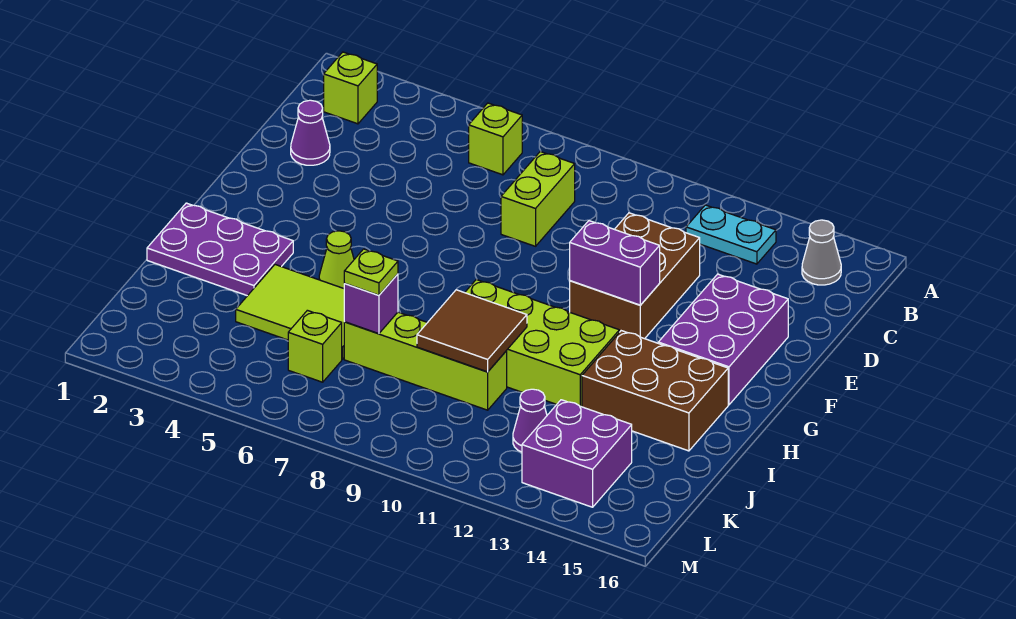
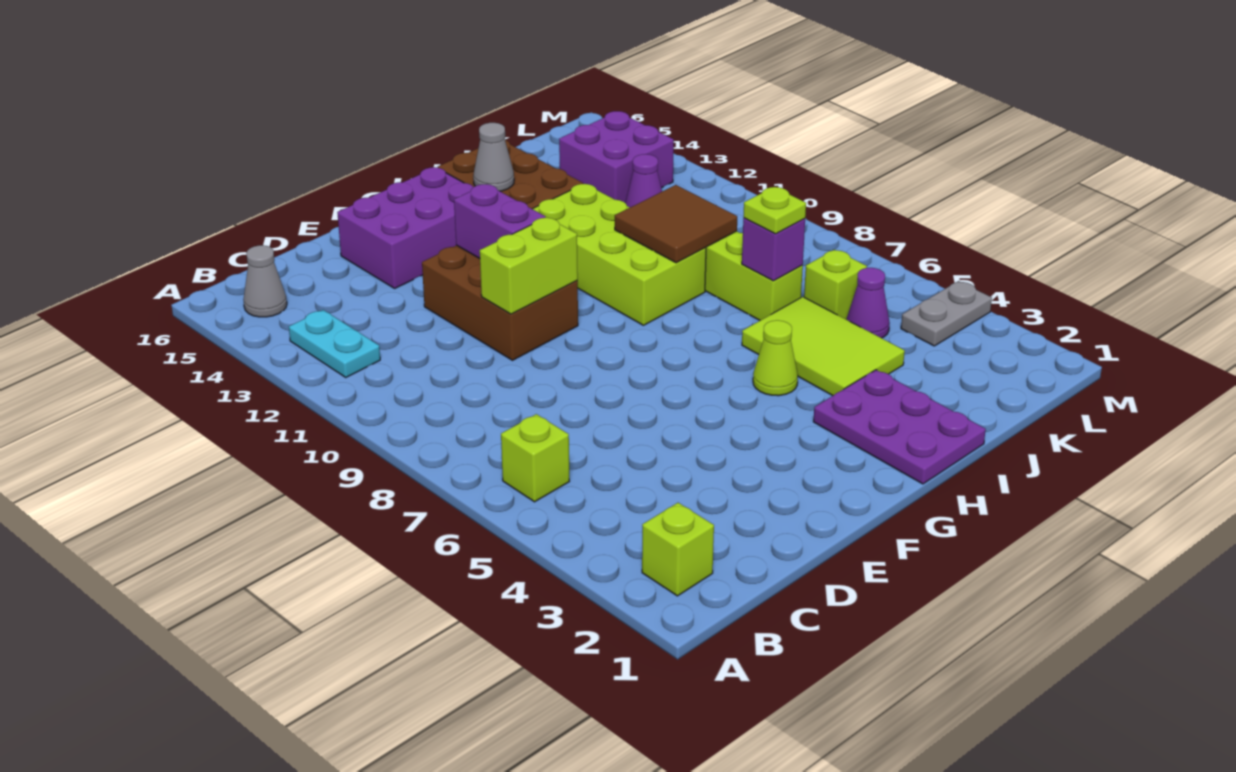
lime brick C8:D8 level 1 -> lime brick E10:F10 level 2
purple cone D2 level 1 -> purple cone K5 level 1
brown brick D11:F12 level 1 -> brown brick E10:F12 level 1
none -> grey cone H14 level 2
none -> grey plate L4:M4 level 1

